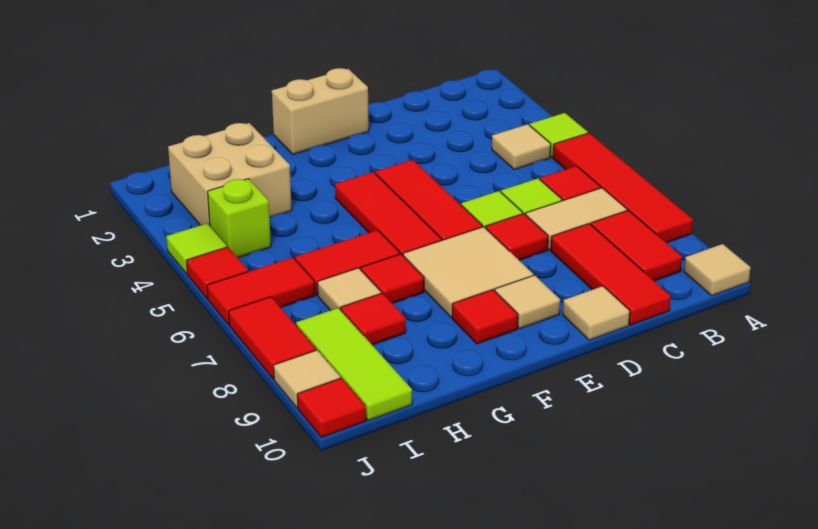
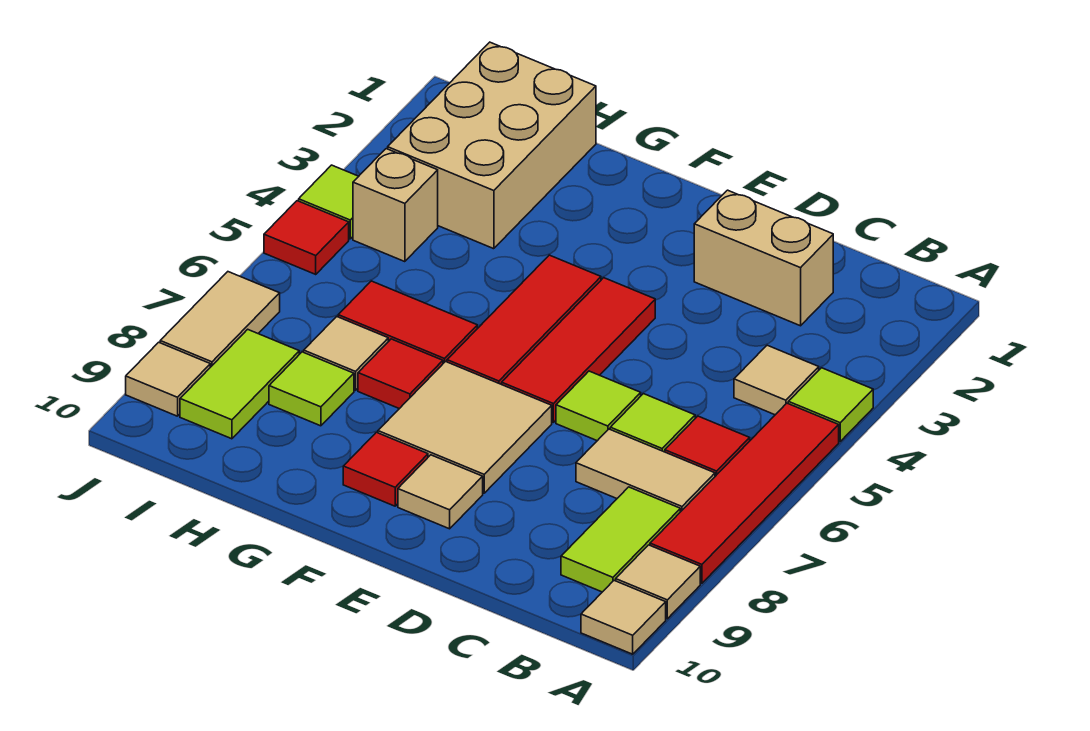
red tile B8:B9 level 1 -> lime tile B8:B9 level 1
red tile C8:C10 level 1 -> none
red tile D7 level 1 -> none
tan tile D10 level 1 -> tan tile A9 level 1
tan brick E1:F1 level 1 -> tan brick C2:D2 level 1
tan brick H2:I3 level 1 -> tan brick H1:I3 level 1
red tile H8 level 1 -> lime tile H8 level 1
lime brick I4 level 1 -> tan brick I4 level 1
red tile I6:J6 level 1 -> none
lime tile I8:I10 level 1 -> lime tile I8:I9 level 1
red tile J7:J8 level 1 -> tan tile J7:J8 level 1
red tile J10 level 1 -> none

